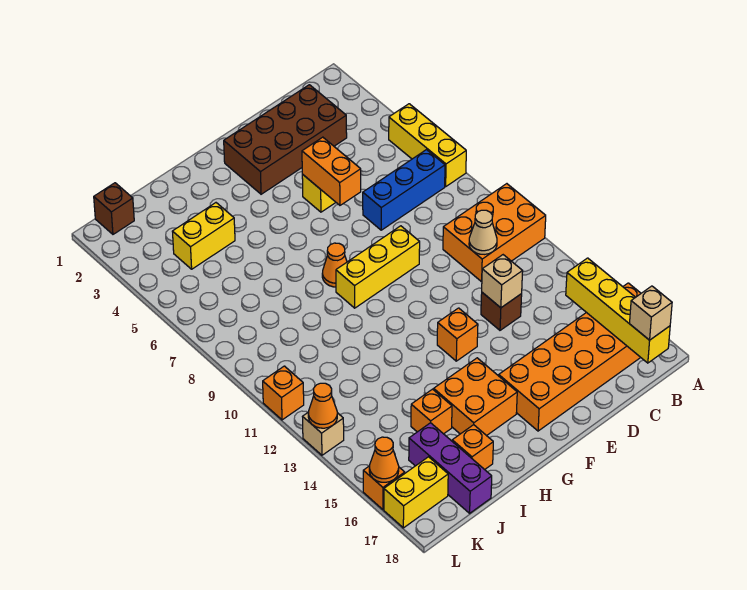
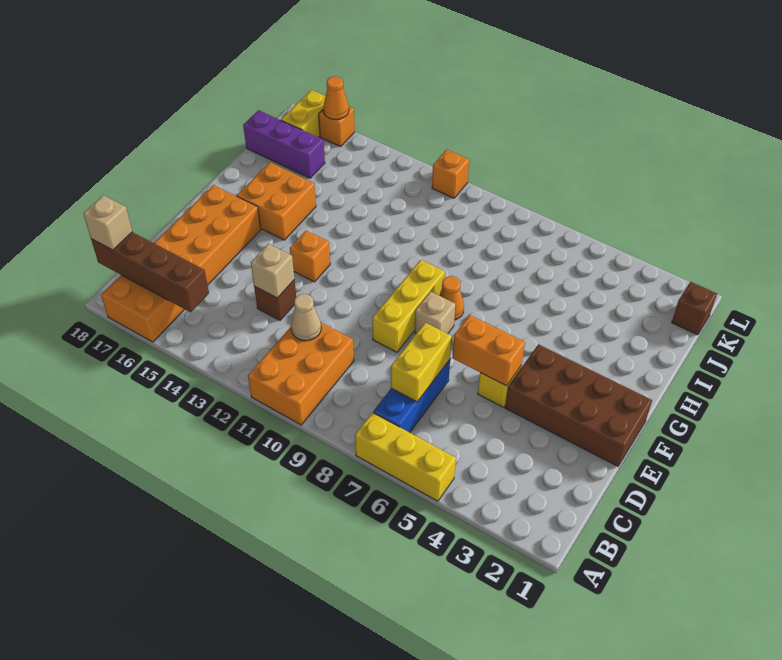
yellow brick B15:B18 level 2 -> brown brick B15:B18 level 2
brown brick C2:F3 level 1 -> brown brick E1:F4 level 1
yellow brick I4:J4 level 1 -> yellow brick C7:D7 level 2
orange brick I15 level 1 -> none
orange brick I17 level 1 -> none
tan brick L13 level 1 -> tan brick F8 level 1
orange cone L13 level 2 -> none

